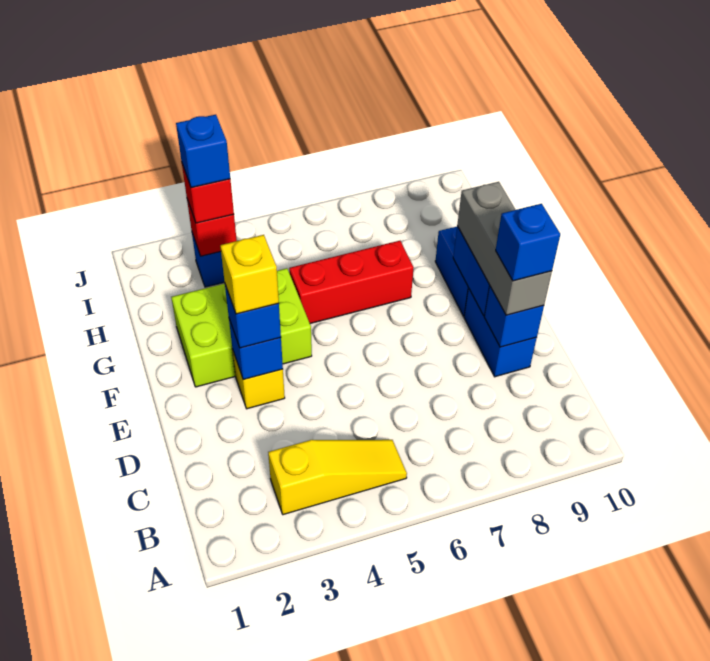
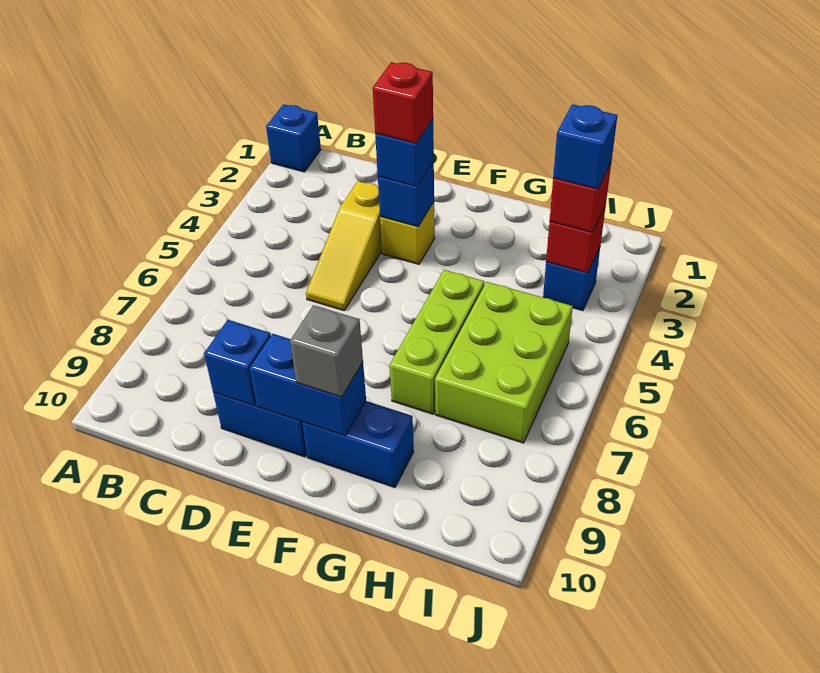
yellow slope B3:B5 level 1 top 3 -> yellow slope D3:D5 level 1 top 3
grey brick D9:F9 level 3 -> grey brick F9 level 3
blue brick D9 level 4 -> blue brick A1 level 1
yellow brick E3 level 4 -> red brick E3 level 4
lime brick F2:G4 level 1 -> lime brick H5:I7 level 1
red brick G5:G7 level 1 -> lime brick G5:G7 level 1

